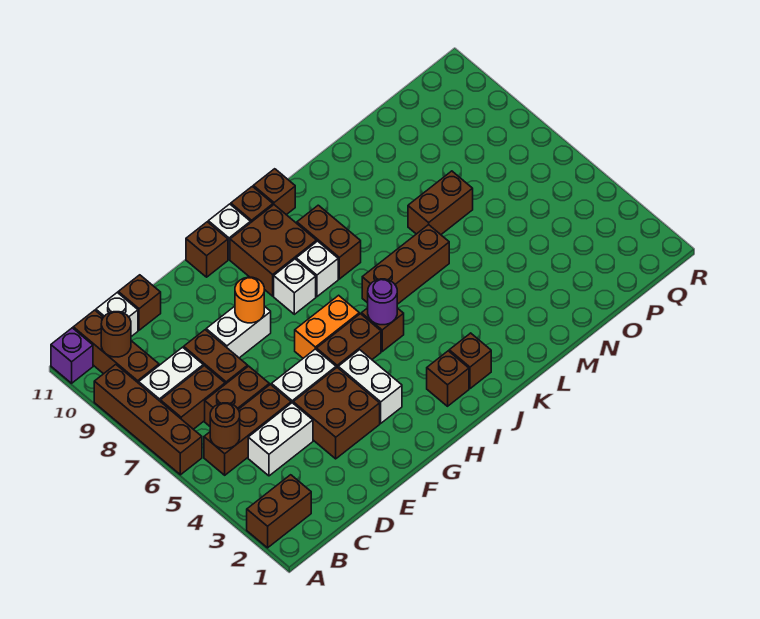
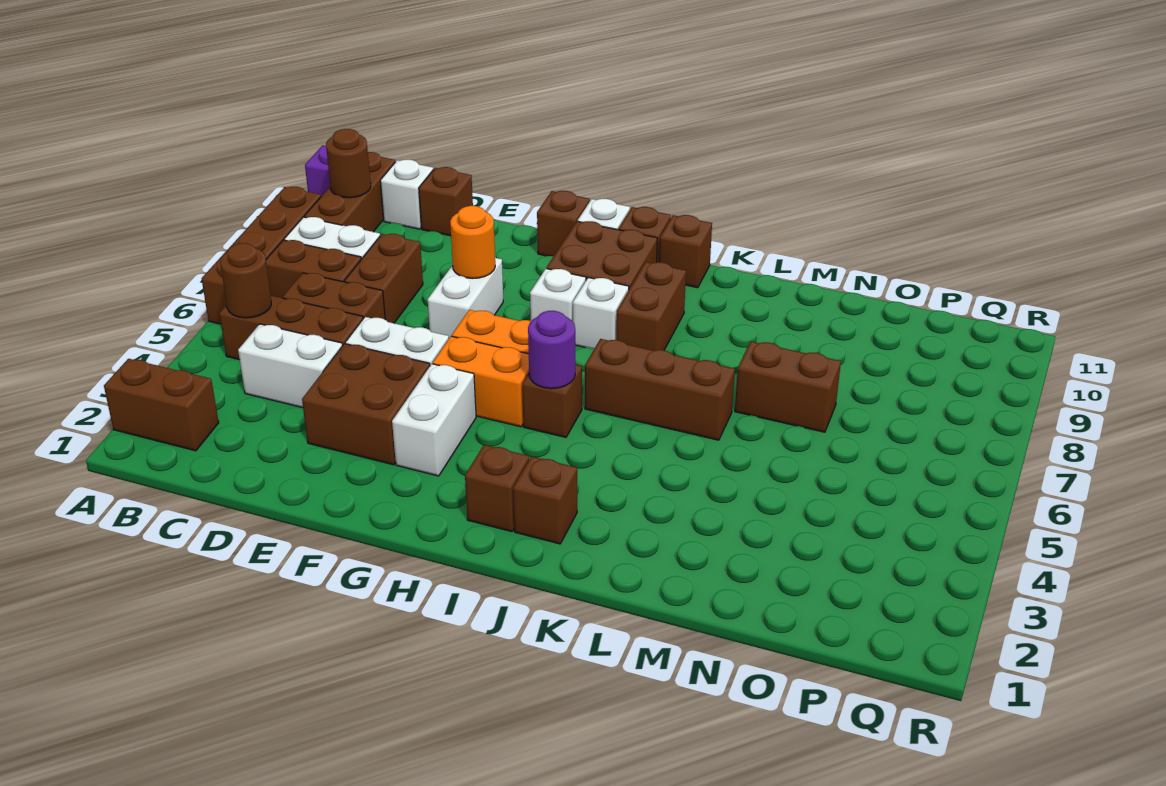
white brick E8:F8 level 1 -> white brick F7:F8 level 1
brown brick G5:H5 level 1 -> orange brick G5:H5 level 1

